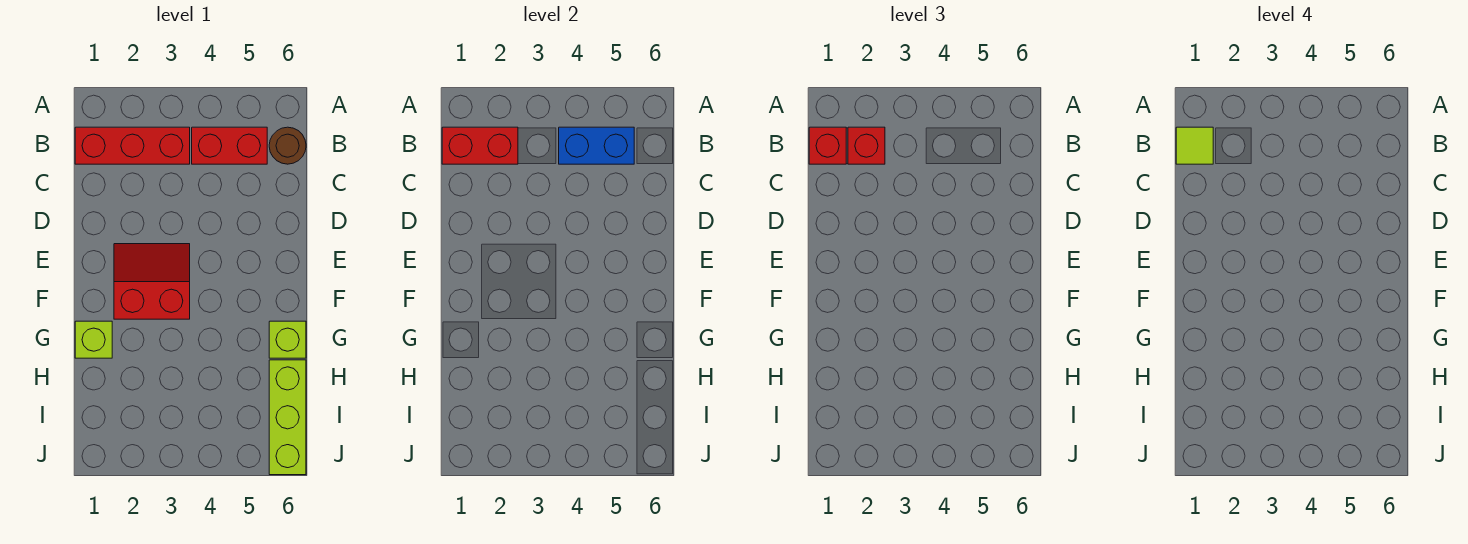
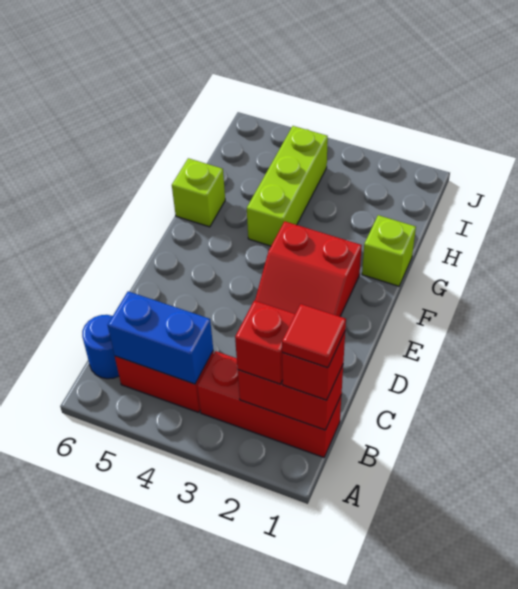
lime tile B1 level 4 -> red tile B1 level 4
brown round brick B6 level 1 -> blue round brick B6 level 1
lime brick H6:J6 level 1 -> lime brick G4:I4 level 1

